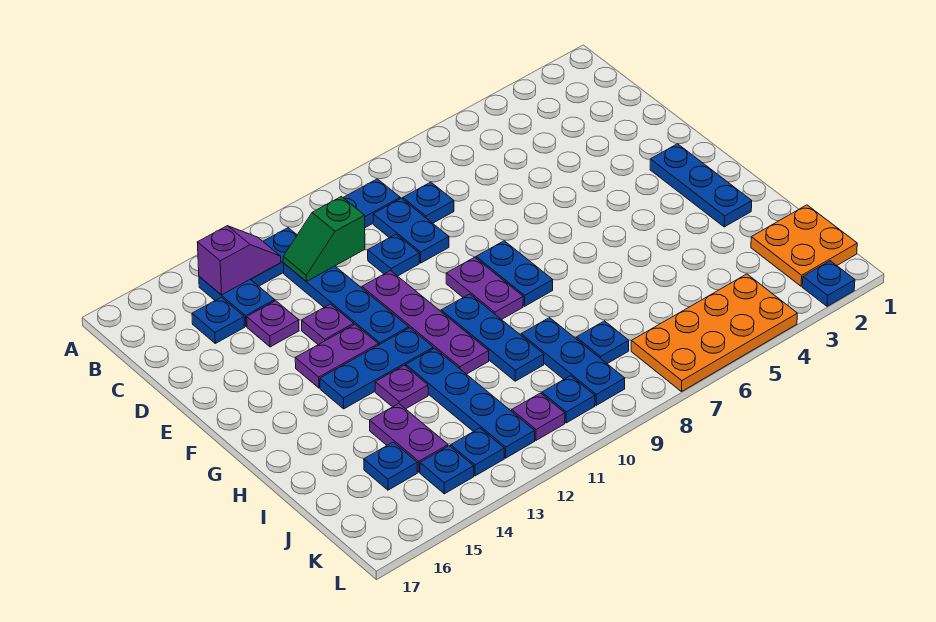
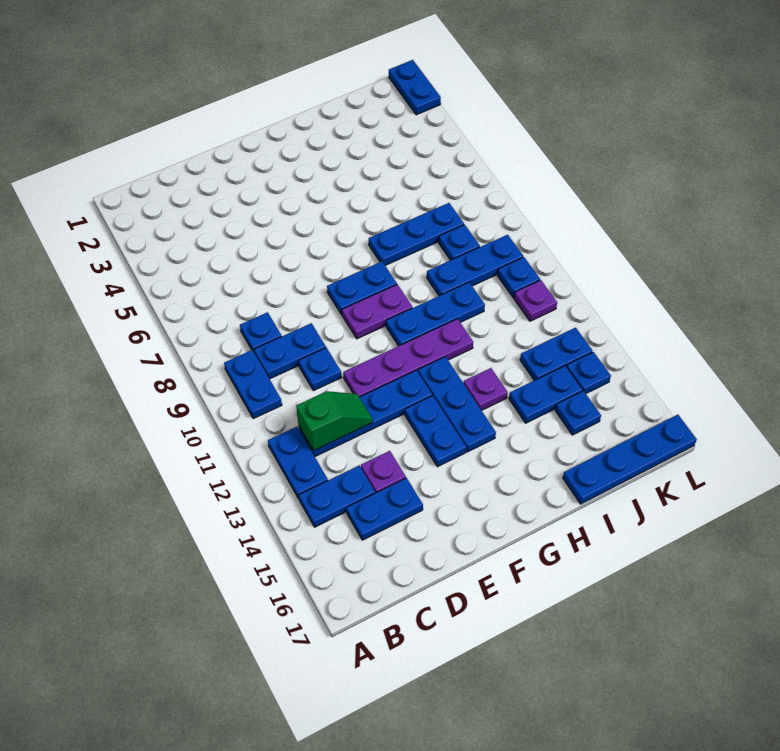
purple slope B13:B14 level 2 top 14 -> none
green slope C11:C12 level 2 top 11 -> green slope C12:D12 level 2 top C
blue plate C15 level 1 -> blue plate C15:D15 level 1
purple plate E13 level 1 -> none
blue plate F2:H2 level 1 -> blue plate H7:J7 level 1
purple plate F13:F14 level 1 -> blue plate F13:F14 level 1
blue plate H12:K12 level 1 -> blue plate I17:L17 level 1
purple plate I14:J14 level 1 -> blue plate I14:J14 level 1
orange plate J1:K2 level 1 -> none
orange plate K4:L7 level 1 -> none
blue plate K13 level 1 -> blue plate J13:K13 level 1
blue plate L2 level 1 -> blue plate L1:L2 level 1

